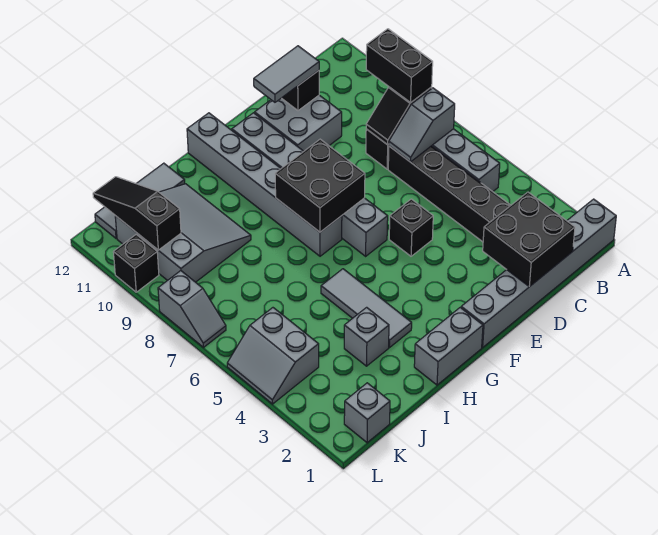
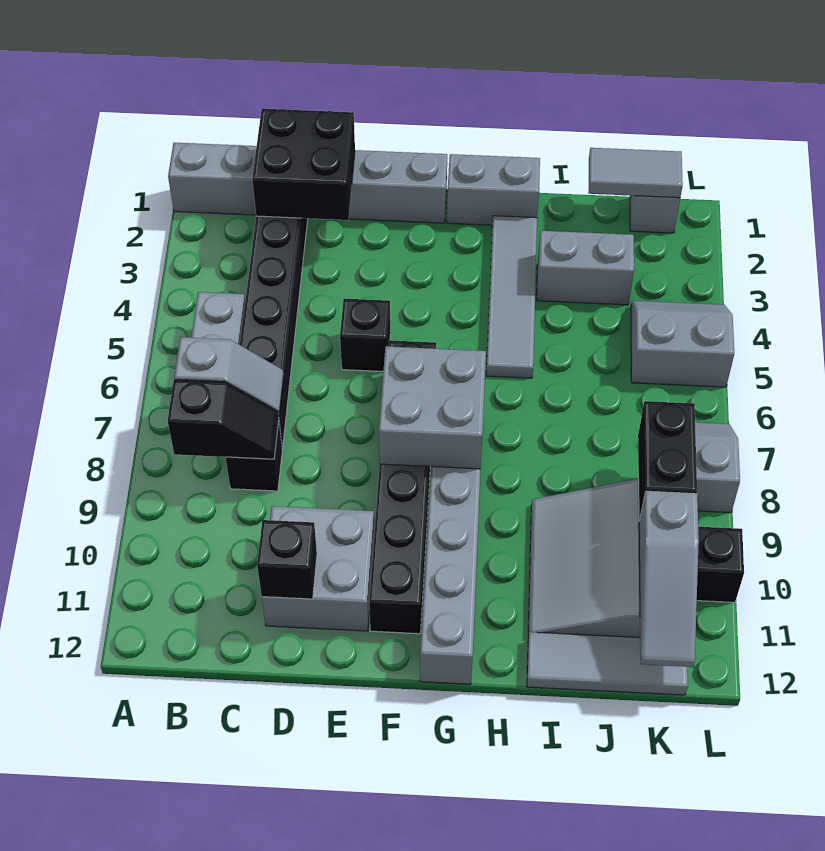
black brick B8:B9 level 3 -> black brick K8:K9 level 2
grey tile D11:E11 level 3 -> grey tile J1:K1 level 2
grey brick F6:F11 level 1 -> black brick F6:F11 level 1
black brick F7:G8 level 2 -> grey brick F7:G8 level 2
grey tile H3:H5 level 1 -> grey tile H2:H5 level 1
grey brick I3 level 1 -> grey brick I3:J3 level 1
grey slope K4:L5 level 1 top K -> grey slope K4:L5 level 1 top 5
black slope K10:K12 level 2 top 10 -> grey slope K10:K12 level 2 top 10

